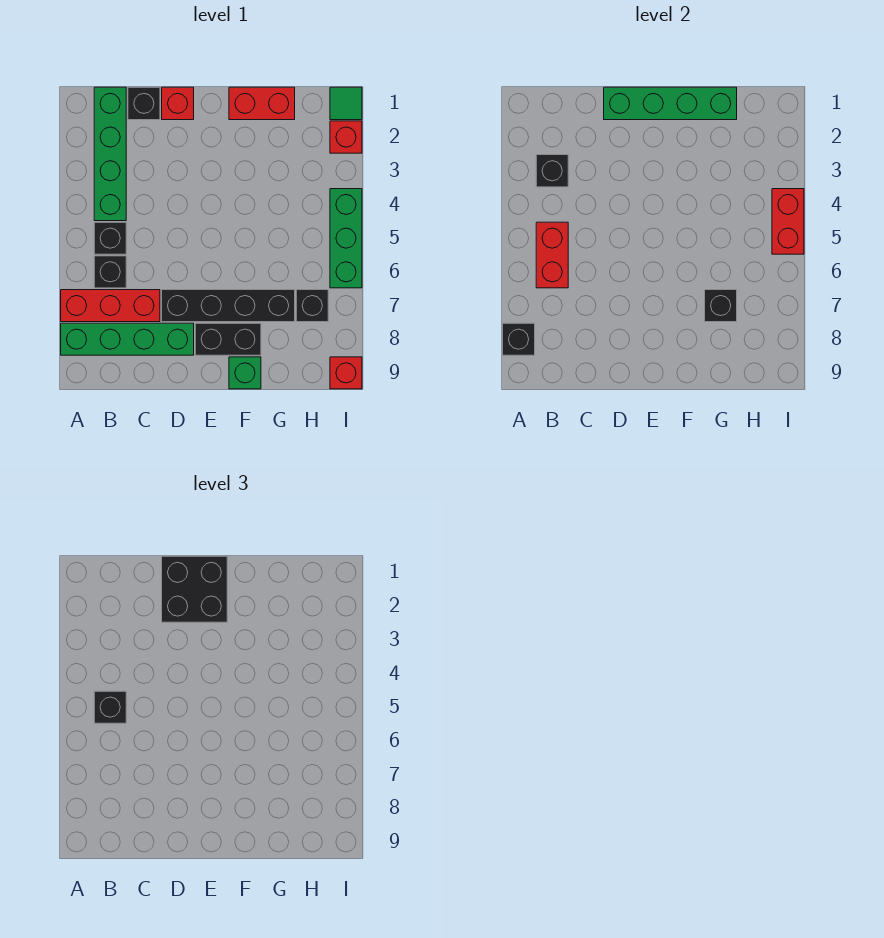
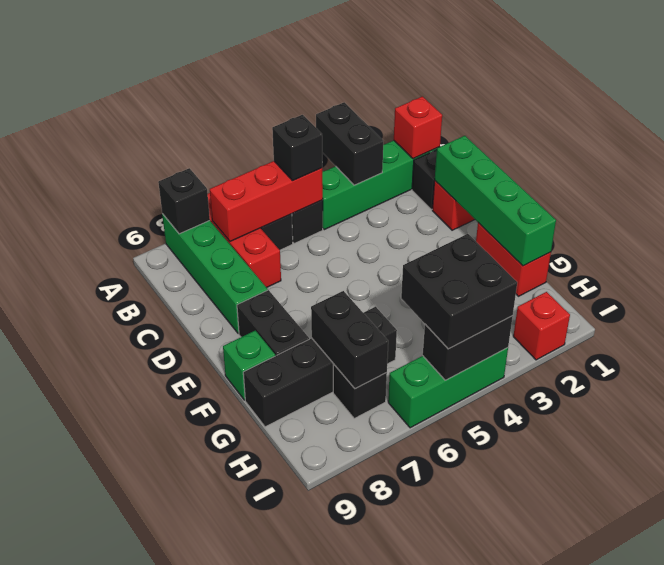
black brick B3 level 2 -> black brick A3:B3 level 2
red brick B5:B6 level 2 -> red brick B5:B7 level 2
black brick D1:E2 level 3 -> black brick H4:I5 level 3
black brick D7:G7 level 1 -> black brick G6:G9 level 1
black brick G7 level 2 -> black brick G7:H7 level 2
green tile I1 level 1 -> none
red brick I4:I5 level 2 -> black brick I4:I5 level 2
red brick I9 level 1 -> red brick B1 level 2

